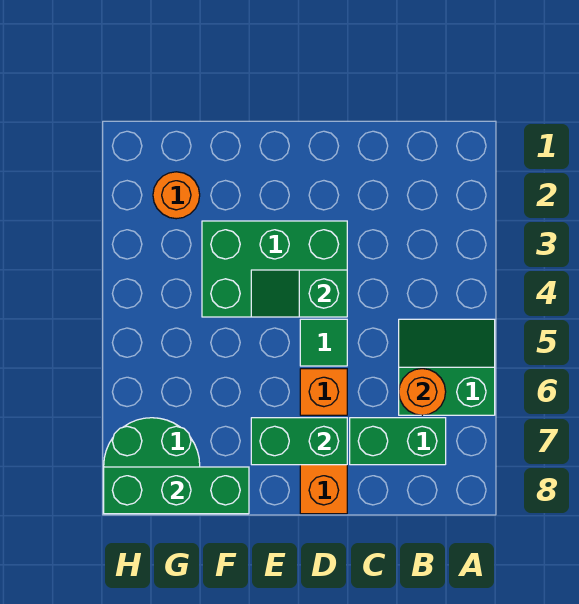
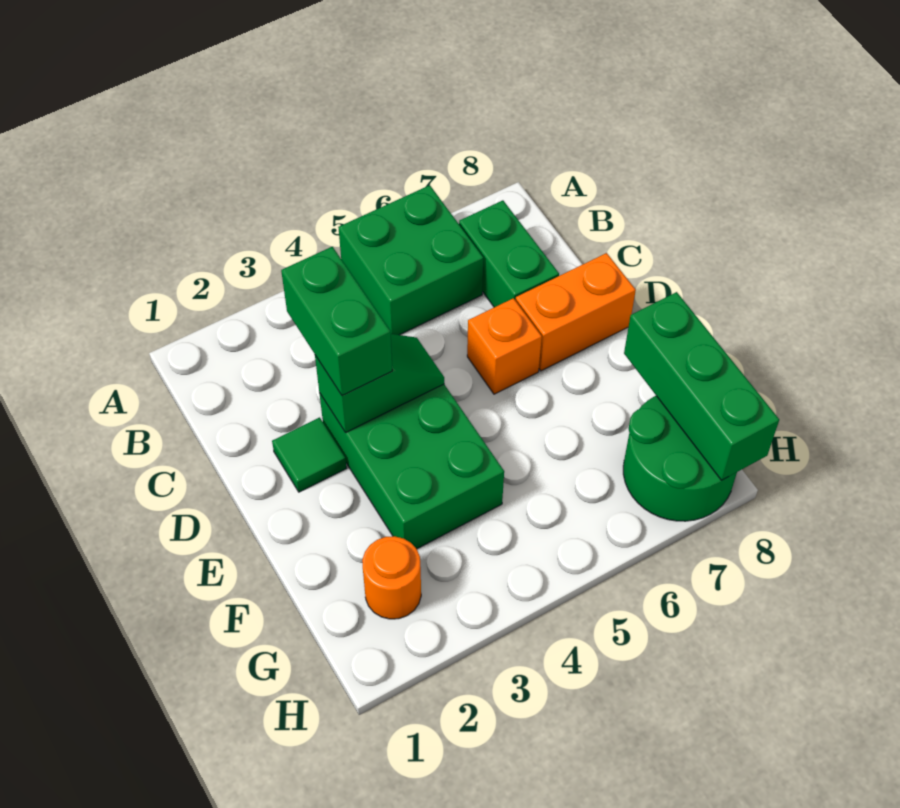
green slope A5:B6 level 1 top 6 -> green brick A5:B6 level 1
orange round brick B6 level 2 -> none
green slope D4:E4 level 2 top D -> green slope D3:D4 level 2 top 3
green tile D5 level 1 -> green tile D2 level 1
green brick D7:E7 level 2 -> green brick C3:D3 level 3

